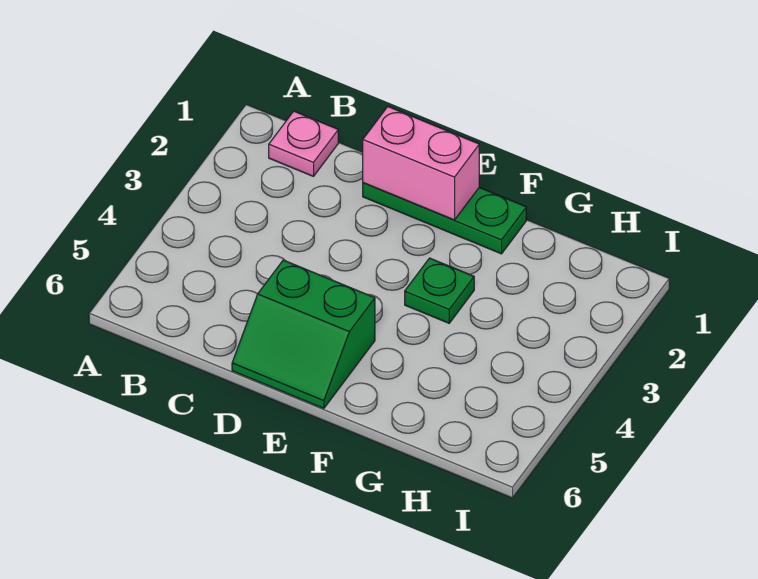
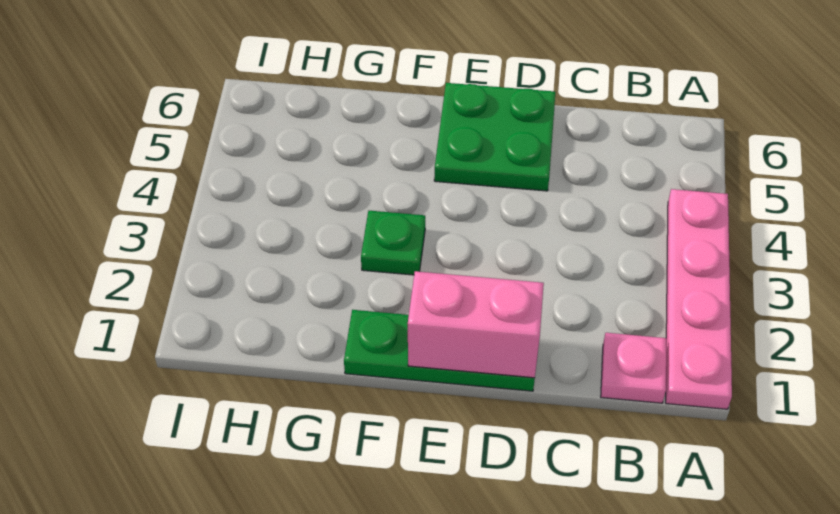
none -> pink plate A1:A4 level 1
green slope D5:E6 level 1 top 5 -> green plate D5:E6 level 1

